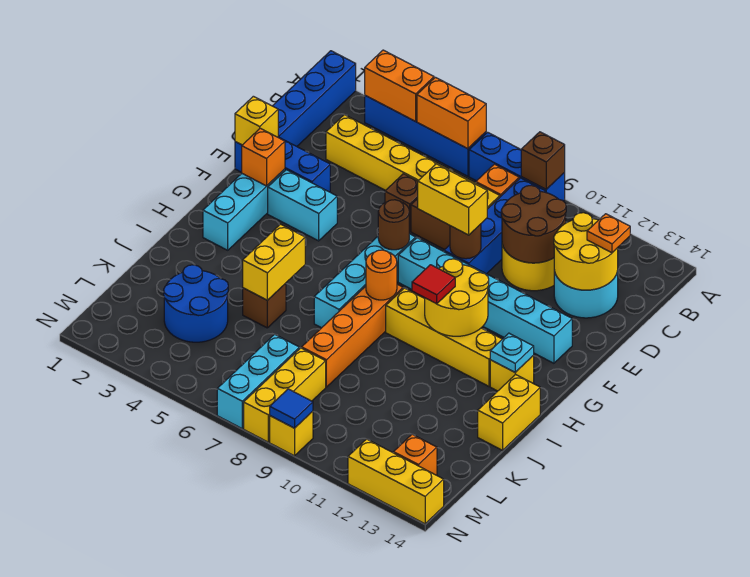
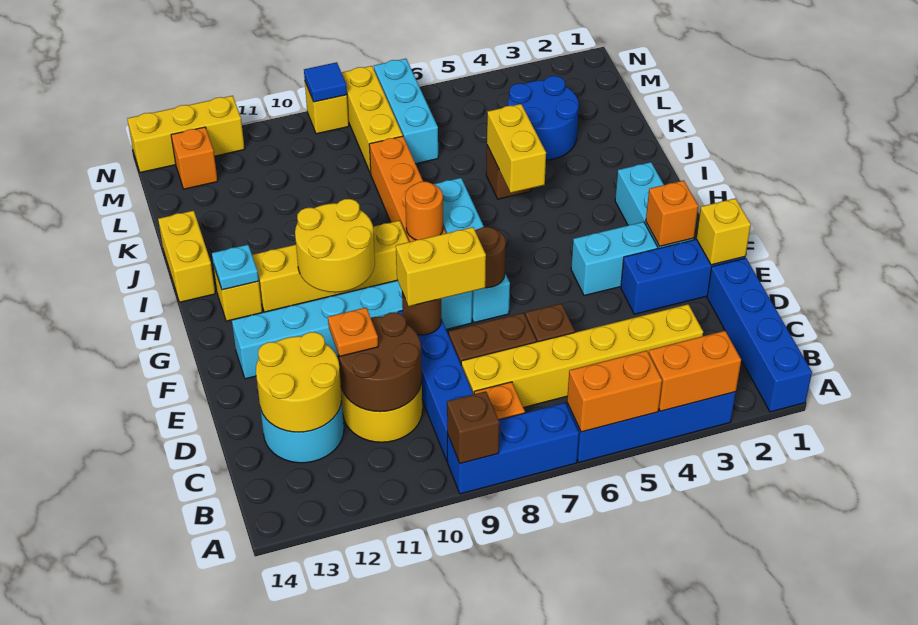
orange plate C13 level 3 -> orange plate D11 level 3
red tile H10 level 3 -> none

